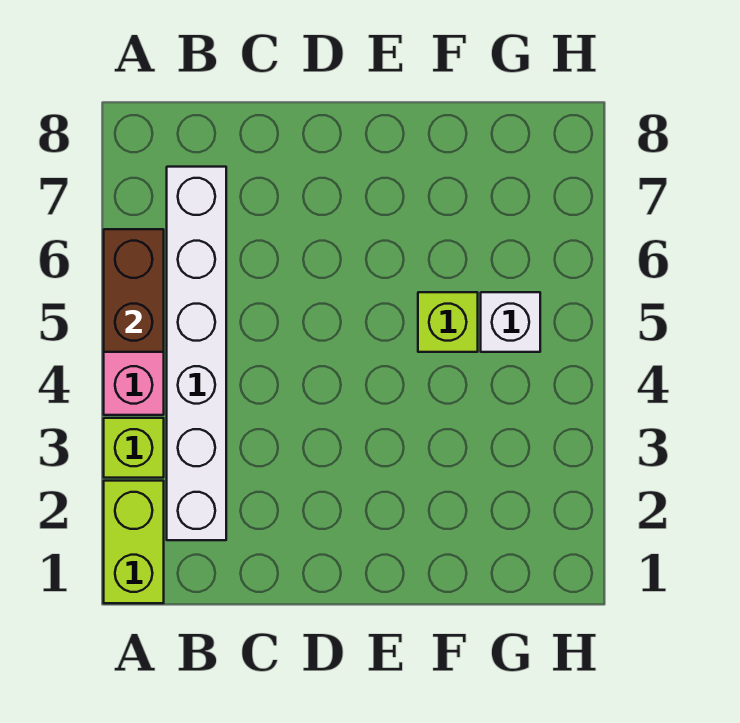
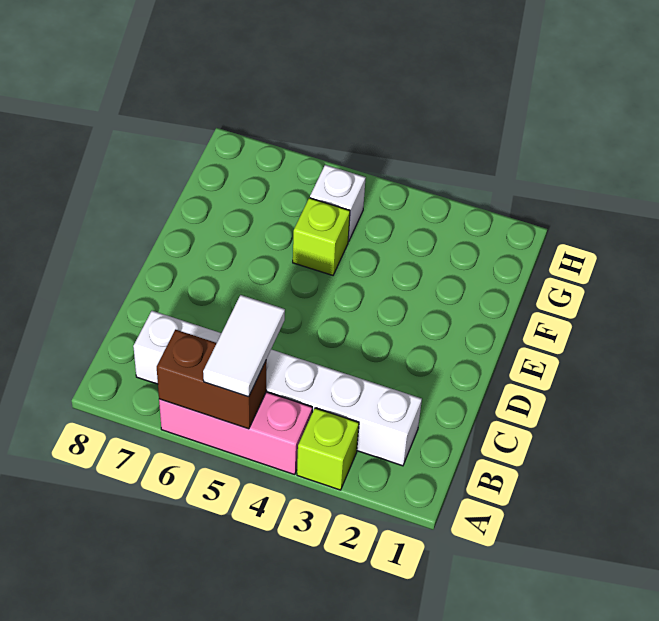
lime brick A1:A2 level 1 -> none
none -> white tile A5:B5 level 3

